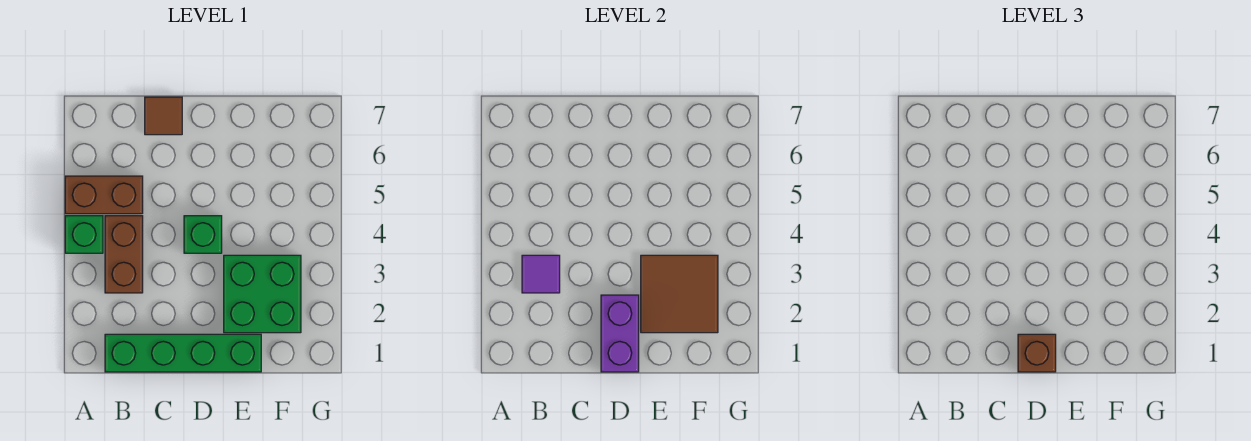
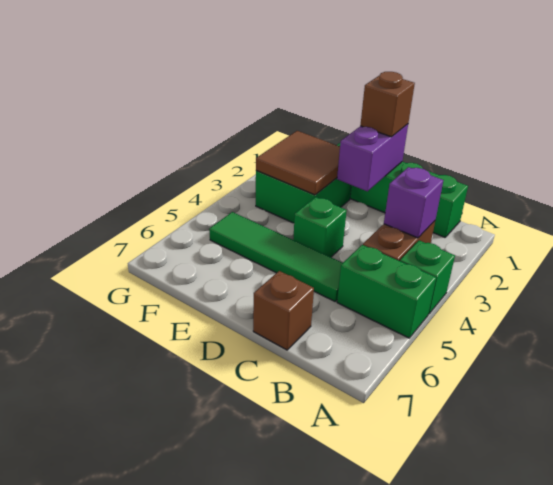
brown brick A5:B5 level 1 -> green brick A5:B5 level 1
purple tile B3 level 2 -> purple brick B3 level 2
none -> green tile C5:F5 level 1
brown tile C7 level 1 -> brown brick C7 level 1

